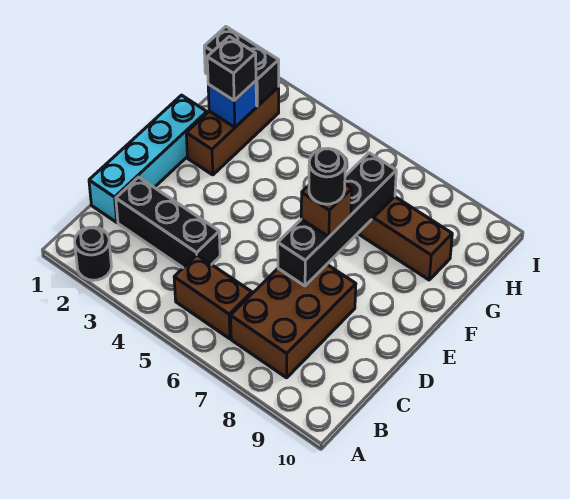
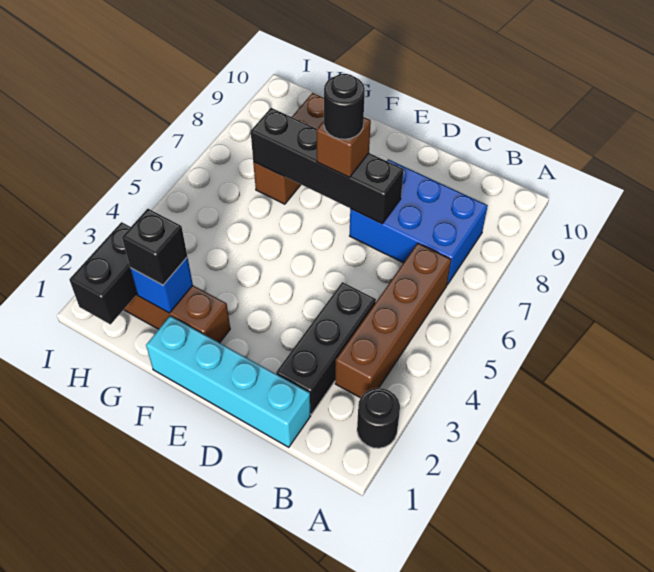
brown brick B5:B6 level 1 -> brown brick B3:B6 level 1
brown brick B7:D8 level 1 -> blue brick B7:D8 level 1

